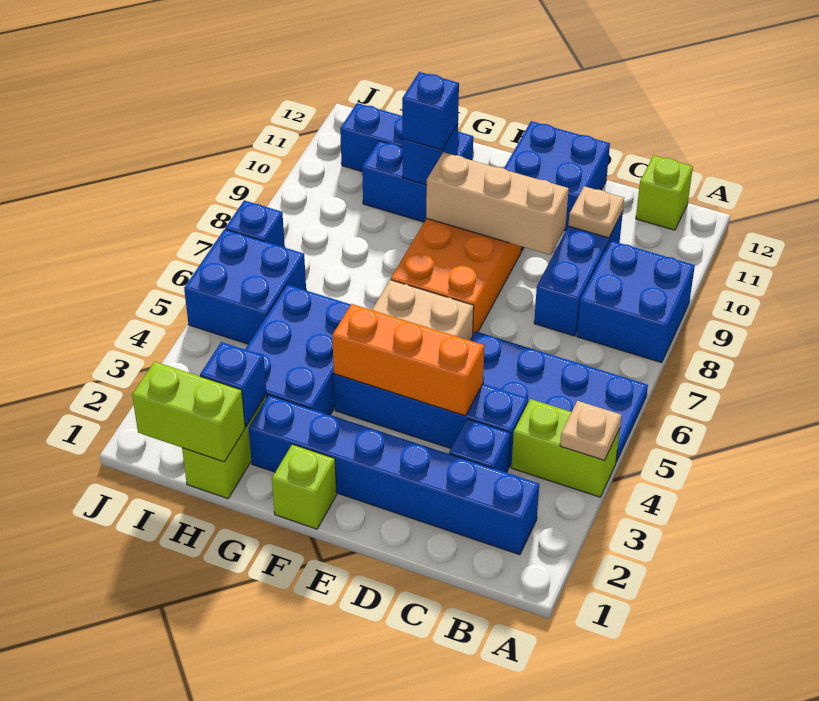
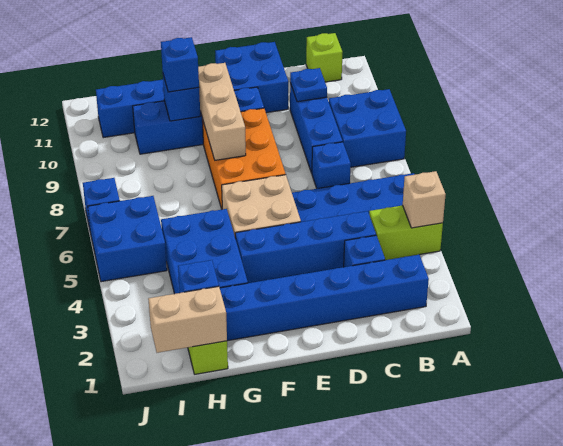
tan plate A4 level 2 -> tan brick A4 level 2
none -> blue brick C7 level 1
tan plate C10 level 2 -> blue plate C10 level 2
orange brick D4:F4 level 2 -> none
tan brick D9:F9 level 2 -> tan brick F8:F10 level 2
lime brick F1 level 1 -> none
lime brick H1:I1 level 2 -> tan brick H1:I1 level 2

